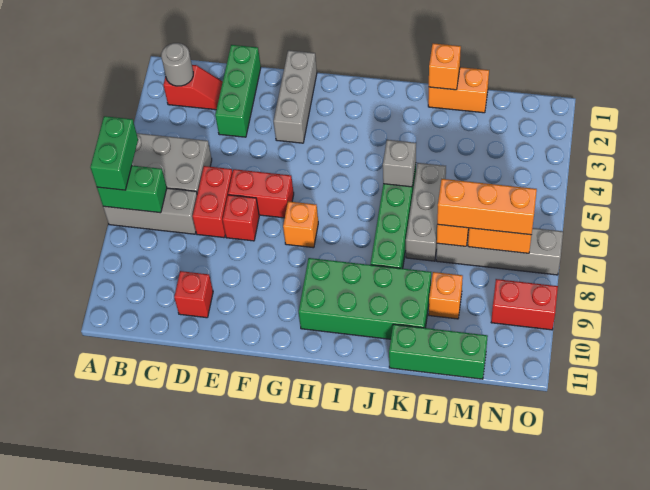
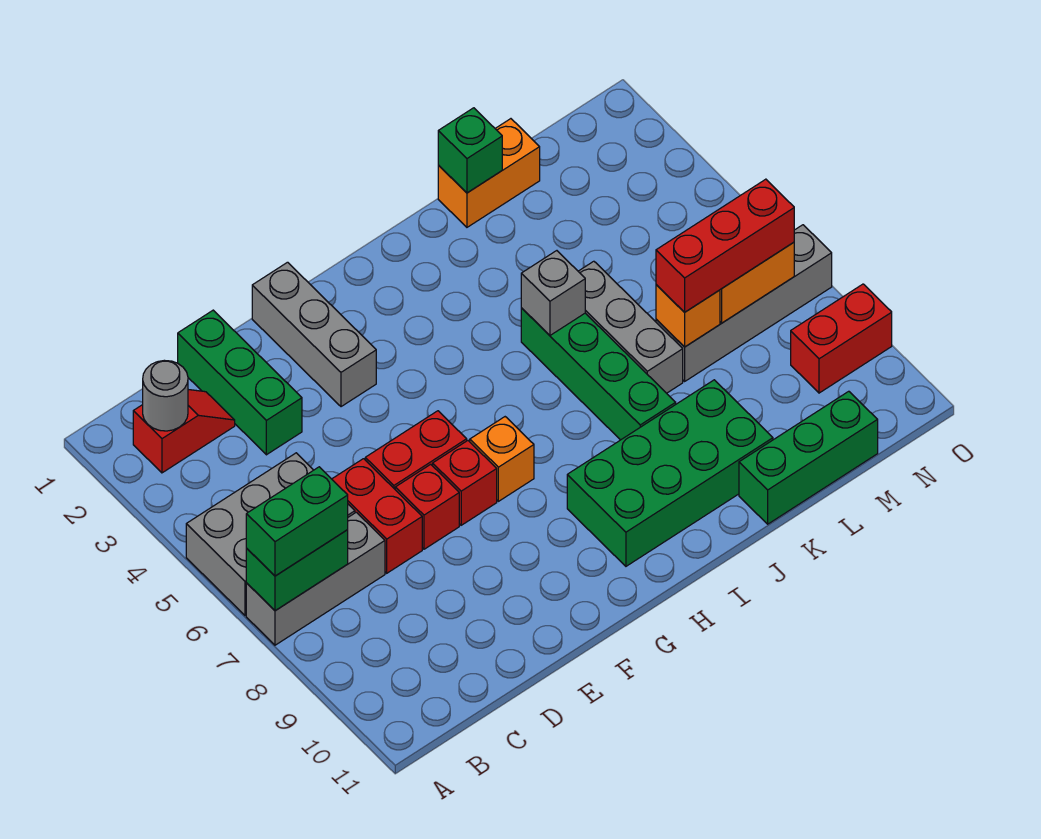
green brick A6:A7 level 3 -> green brick A7:B7 level 3
red brick D10 level 1 -> red brick F7 level 1
orange brick K1 level 2 -> green brick K1 level 2
orange brick L7:N7 level 3 -> red brick L7:N7 level 3
orange brick L9 level 1 -> none

